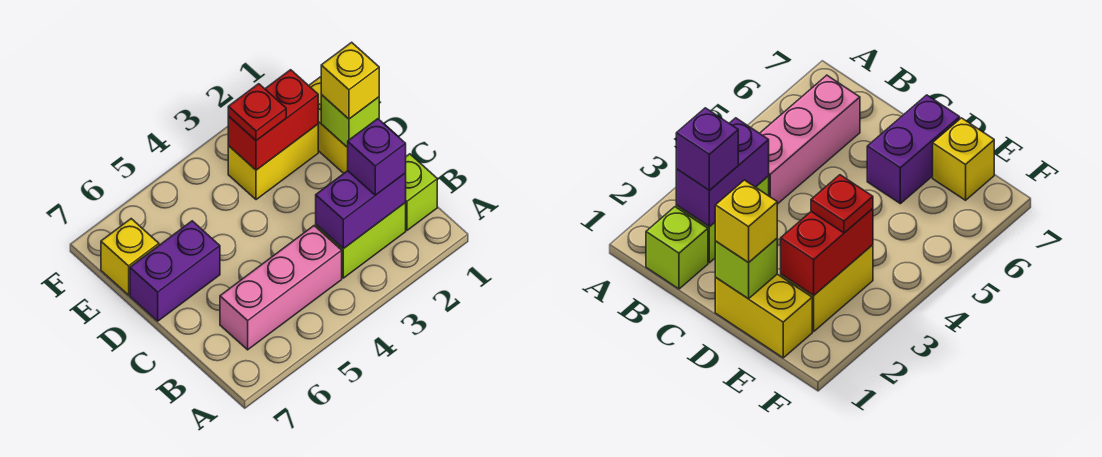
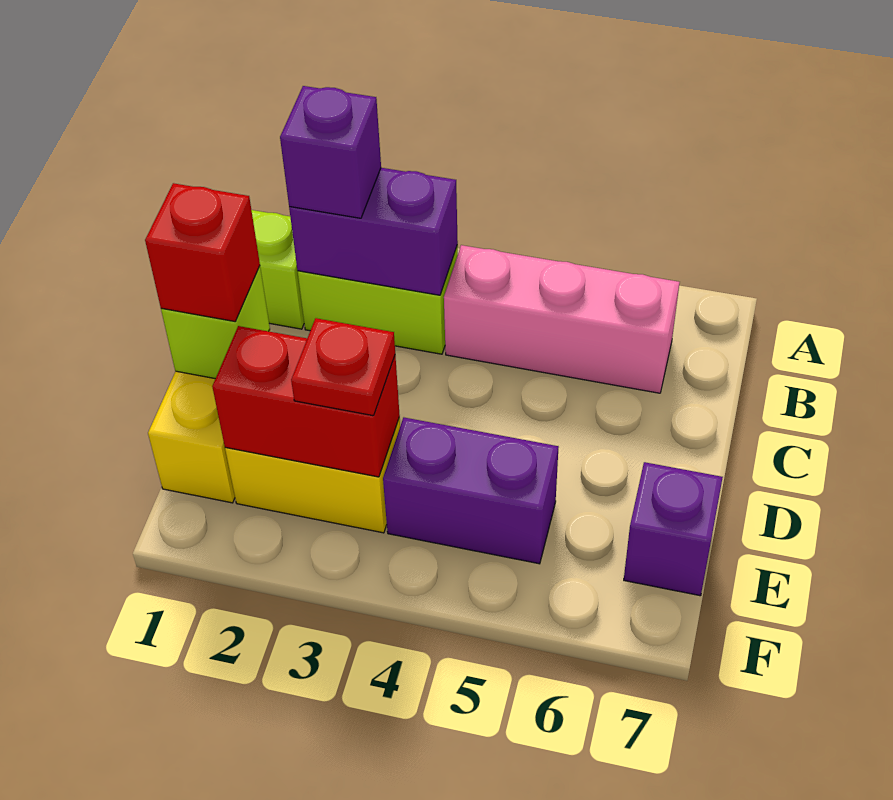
yellow brick D1 level 3 -> red brick D1 level 3
purple brick D6:D7 level 1 -> purple brick E4:E5 level 1
yellow brick E7 level 1 -> purple brick E7 level 1

